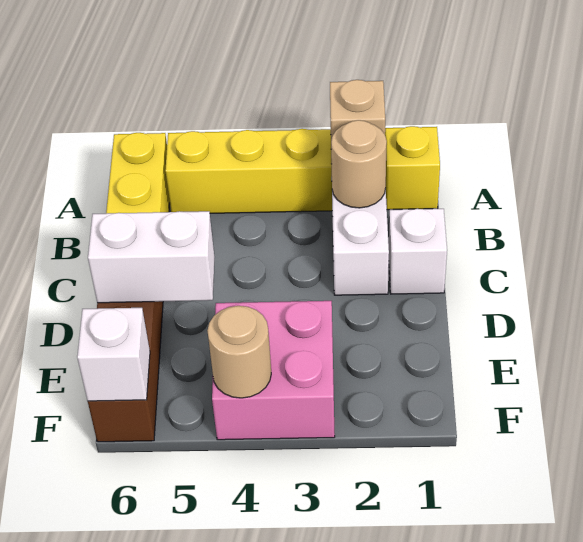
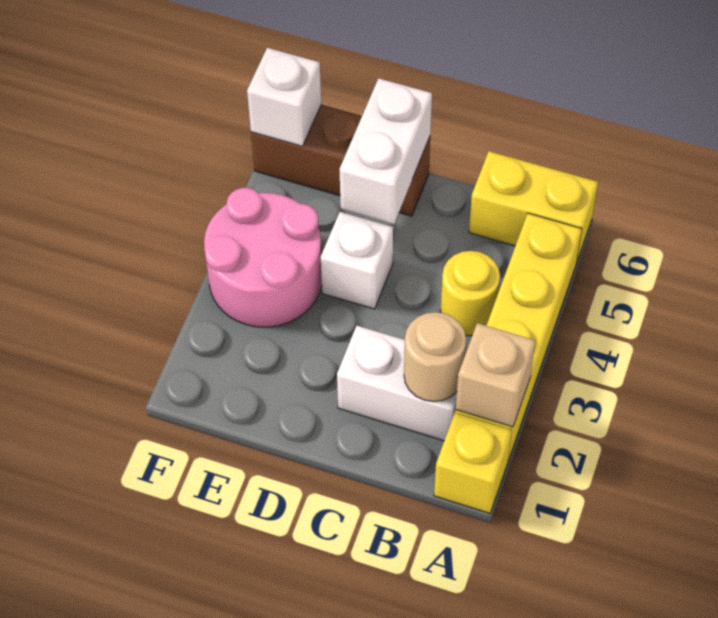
none -> yellow round brick B4 level 1
white brick C1 level 1 -> white brick D4 level 1
pink brick E3:F4 level 1 -> pink round brick E3:F4 level 1
tan round brick F4 level 2 -> none

